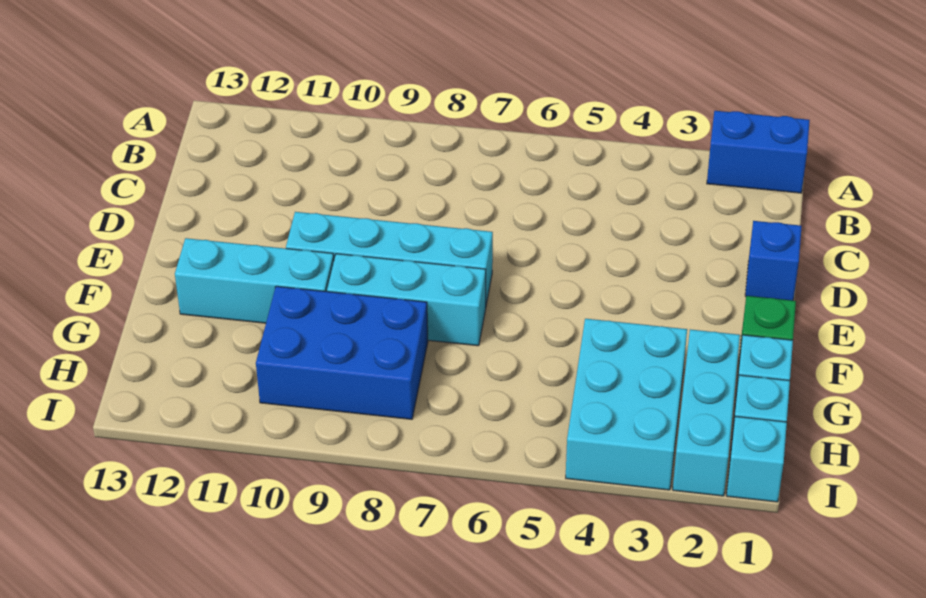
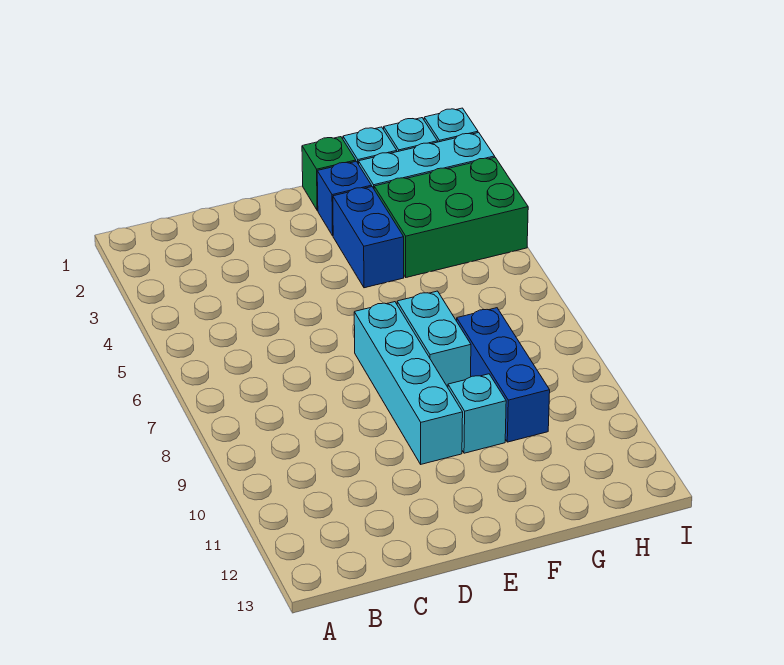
blue brick A1:A2 level 1 -> blue brick F3:F4 level 1
blue brick D1 level 1 -> blue brick F2 level 1
cyan brick F7:F9 level 1 -> cyan brick F7:F8 level 1
cyan brick F10:F12 level 1 -> cyan brick F10 level 1
cyan brick G3:I4 level 1 -> green brick G3:I4 level 1
blue brick G8:H10 level 1 -> blue brick G8:G10 level 1

